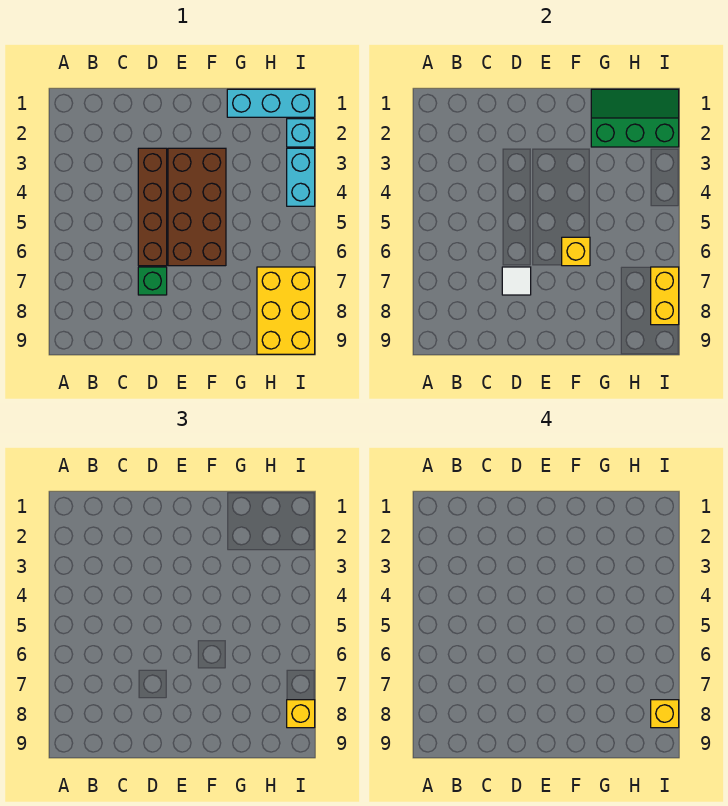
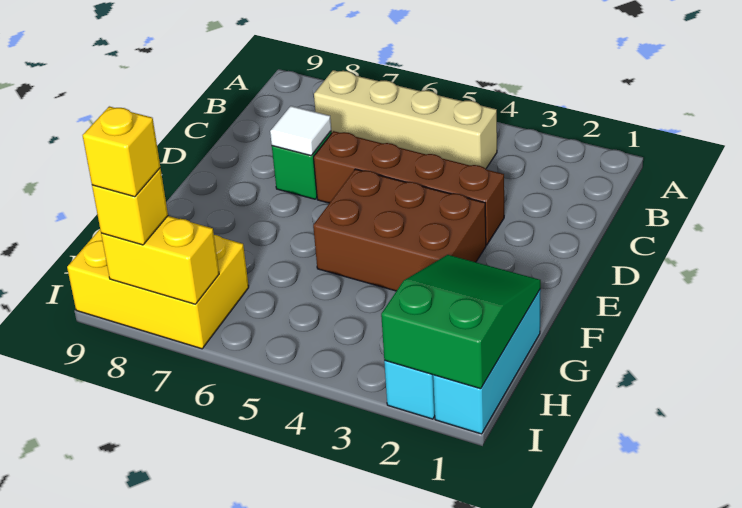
none -> tan brick B4:B7 level 1
brown brick E3:F6 level 1 -> brown brick E3:F5 level 1
yellow brick F6 level 2 -> none
green slope G1:I2 level 2 top 2 -> green slope G1:I2 level 2 top I
cyan brick I3:I4 level 1 -> none

